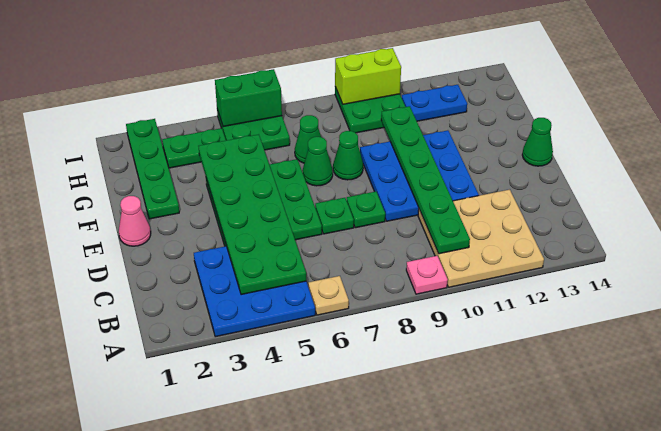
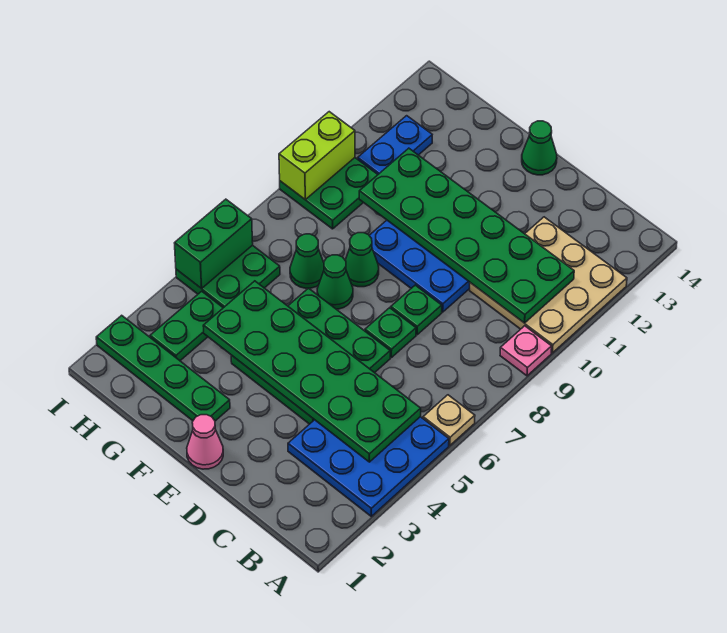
green plate B10:G10 level 2 -> green plate B10:G11 level 2

